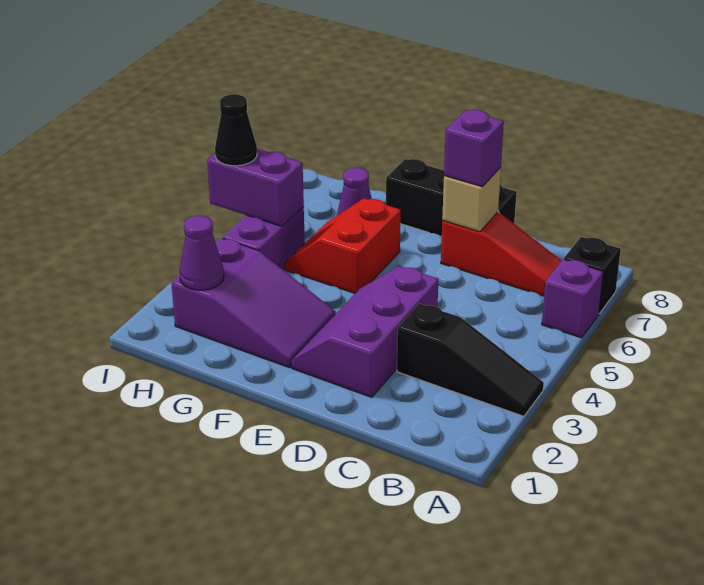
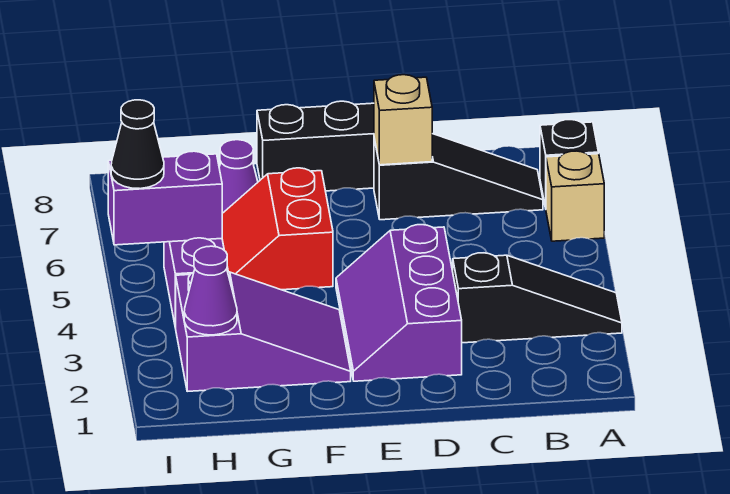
purple brick A6 level 1 -> tan brick A6 level 1
red slope B7:D7 level 1 top D -> black slope B7:D7 level 1 top D
purple brick D7 level 3 -> none

